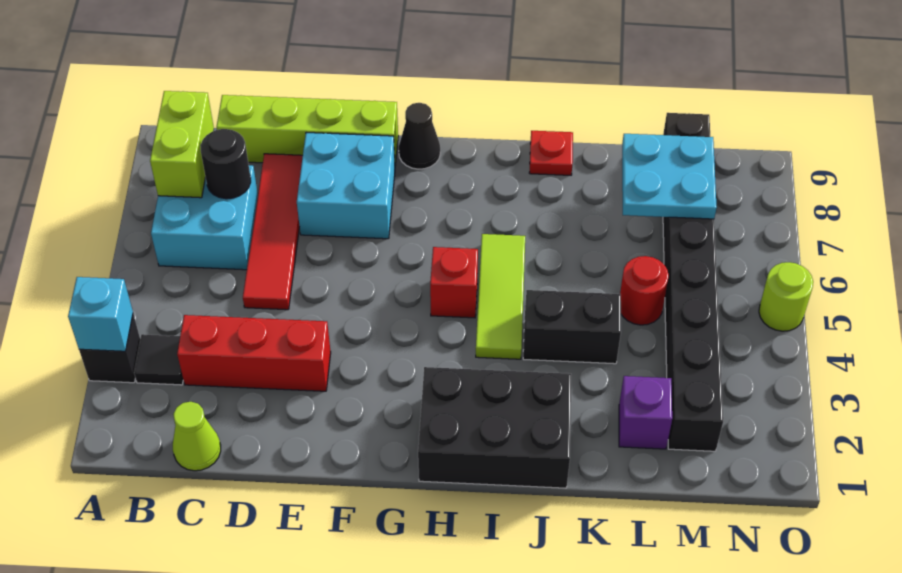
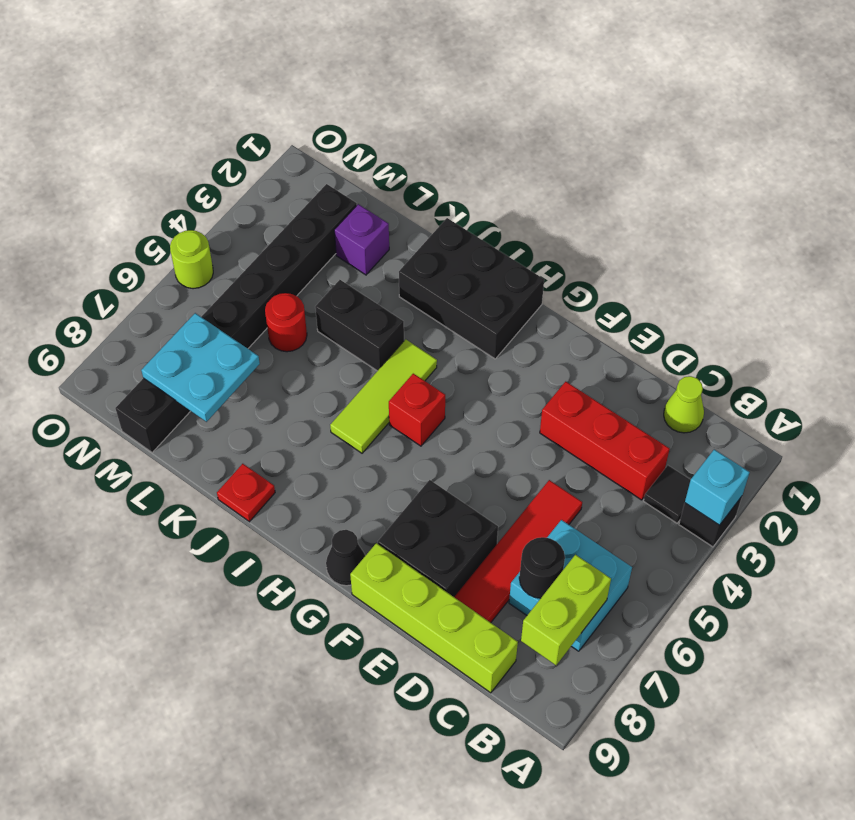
cyan brick E7:F8 level 1 -> black brick E7:F8 level 1

